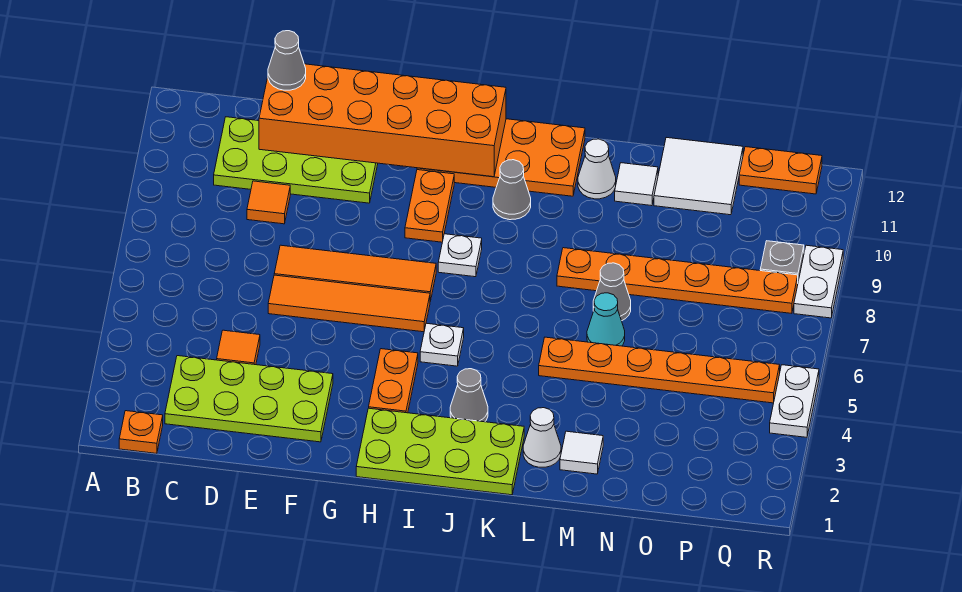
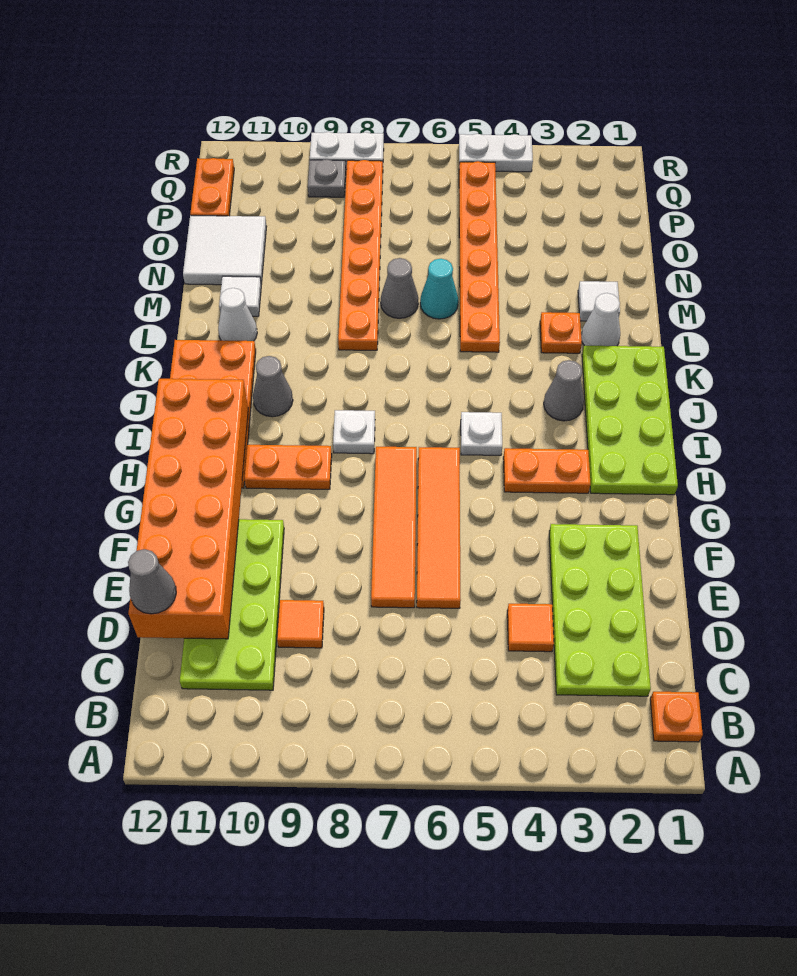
none -> orange plate L3 level 1

